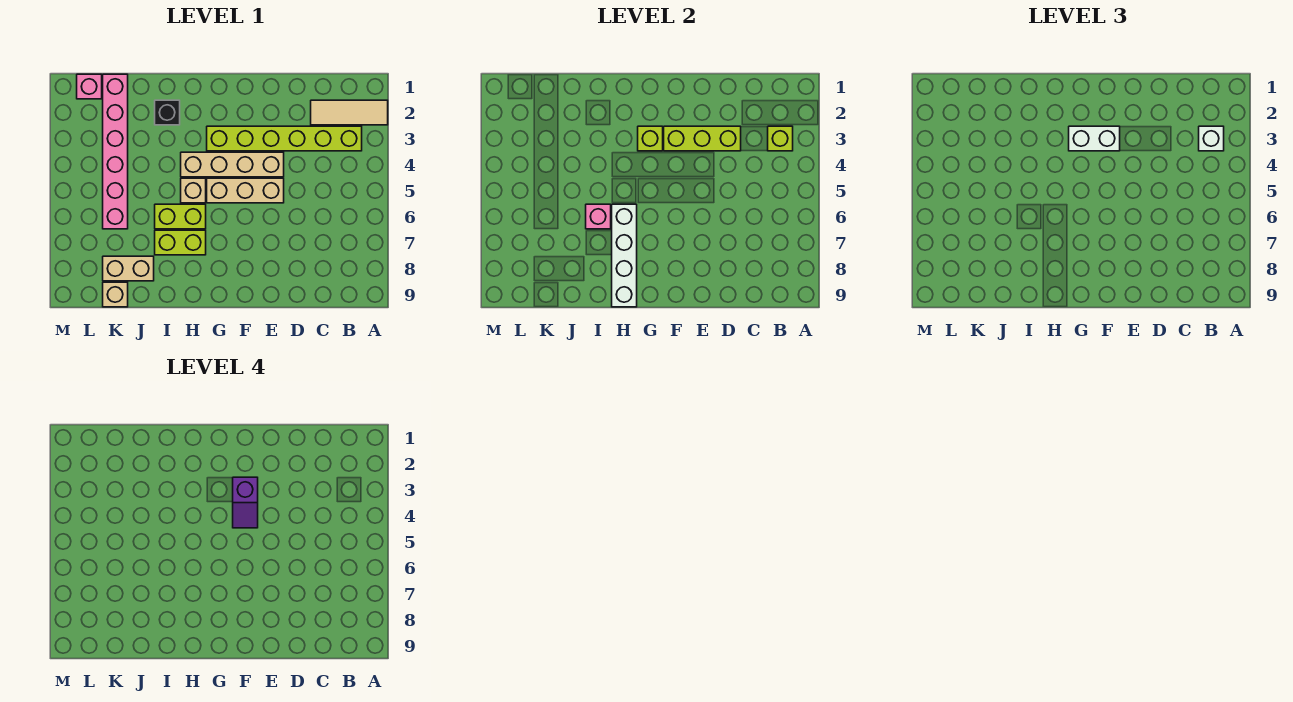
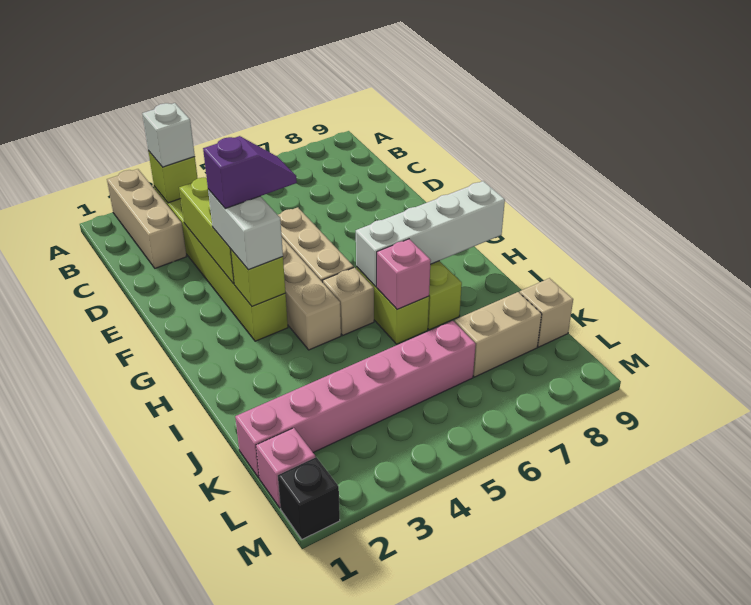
tan tile A2:C2 level 1 -> tan brick A2:C2 level 1
black brick I2 level 1 -> black brick M1 level 1
tan brick J8:K8 level 1 -> tan brick K7:K8 level 1

